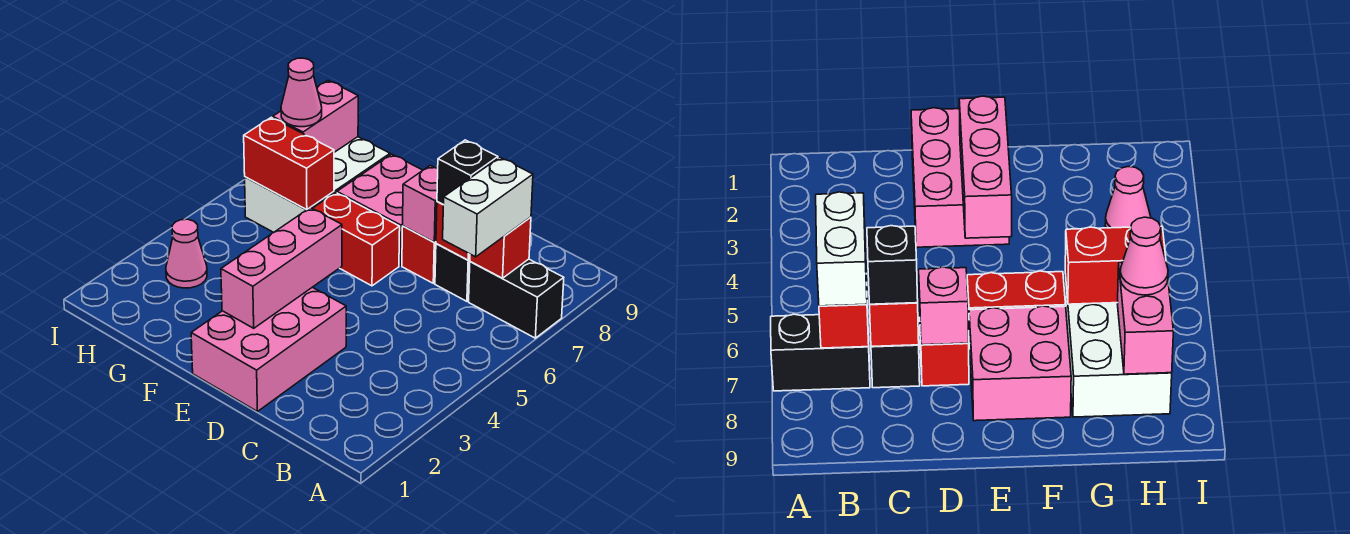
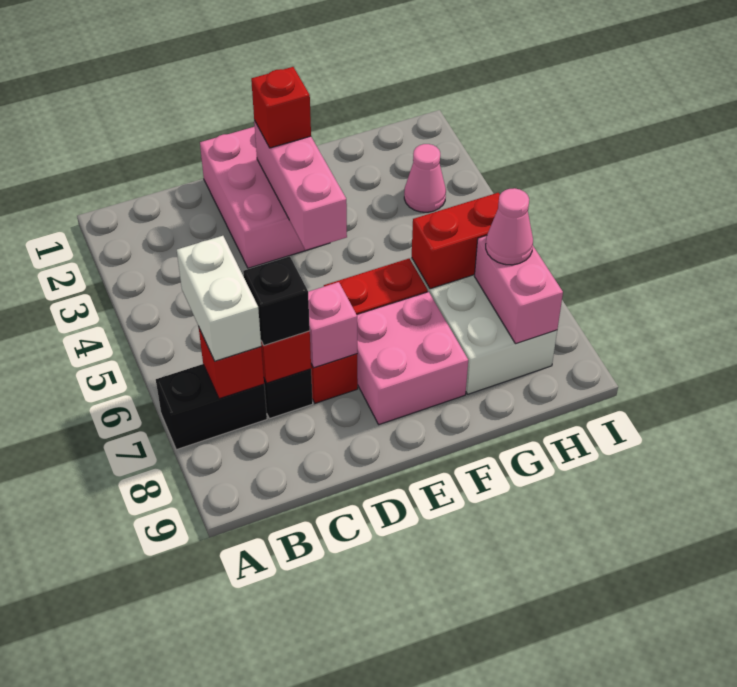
none -> red brick E2 level 3

